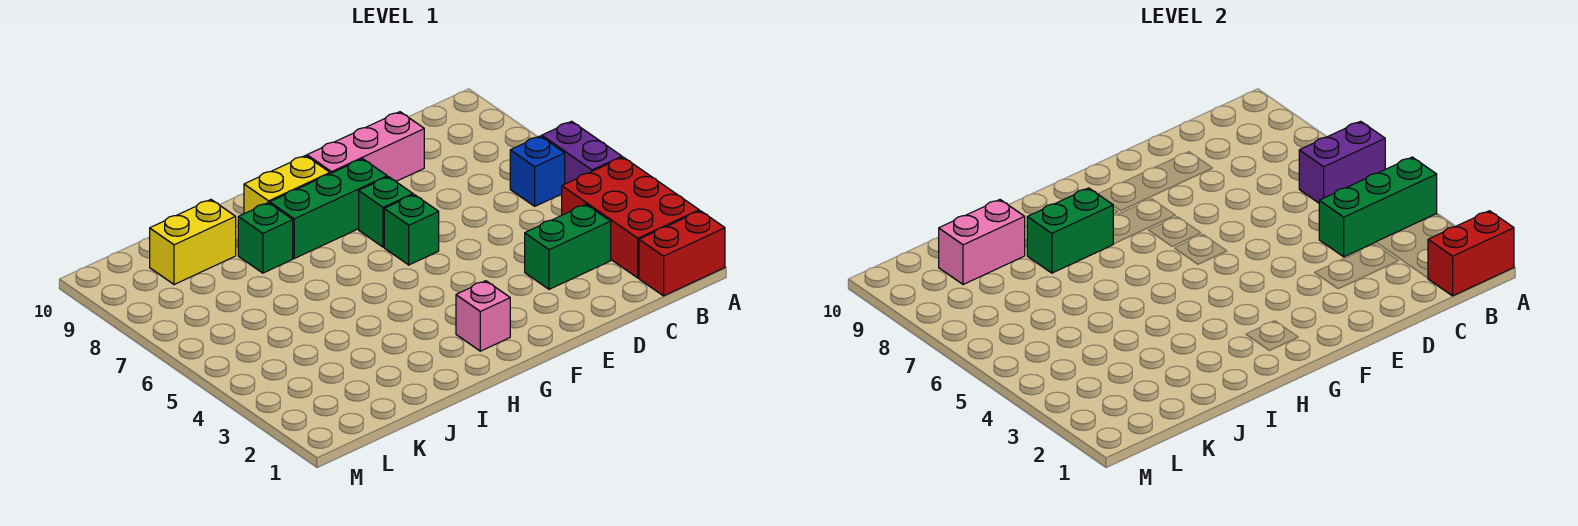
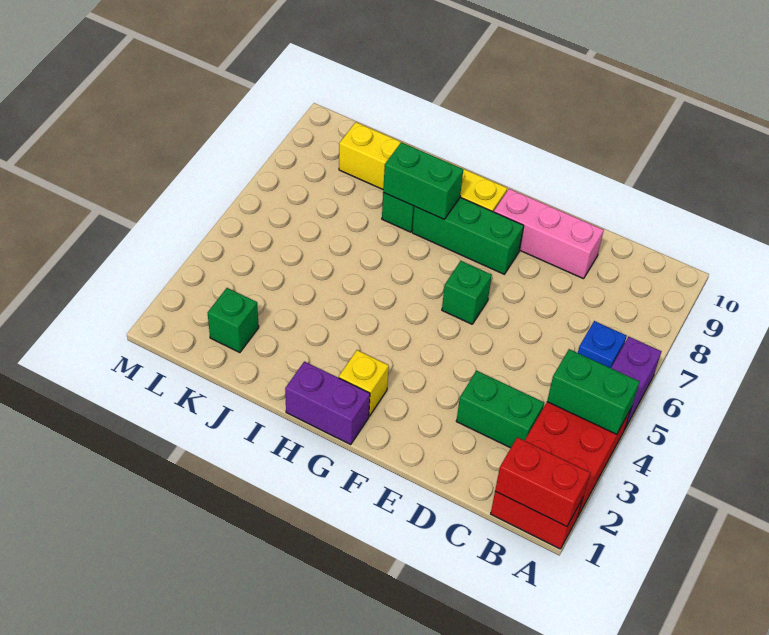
green brick A4:C4 level 2 -> green brick A4:B4 level 2
purple brick A6:B6 level 2 -> purple brick G1:H1 level 1
green brick F7 level 1 -> green brick K2 level 1
pink brick G2 level 1 -> yellow brick G2 level 1
pink brick J9:K9 level 2 -> none

